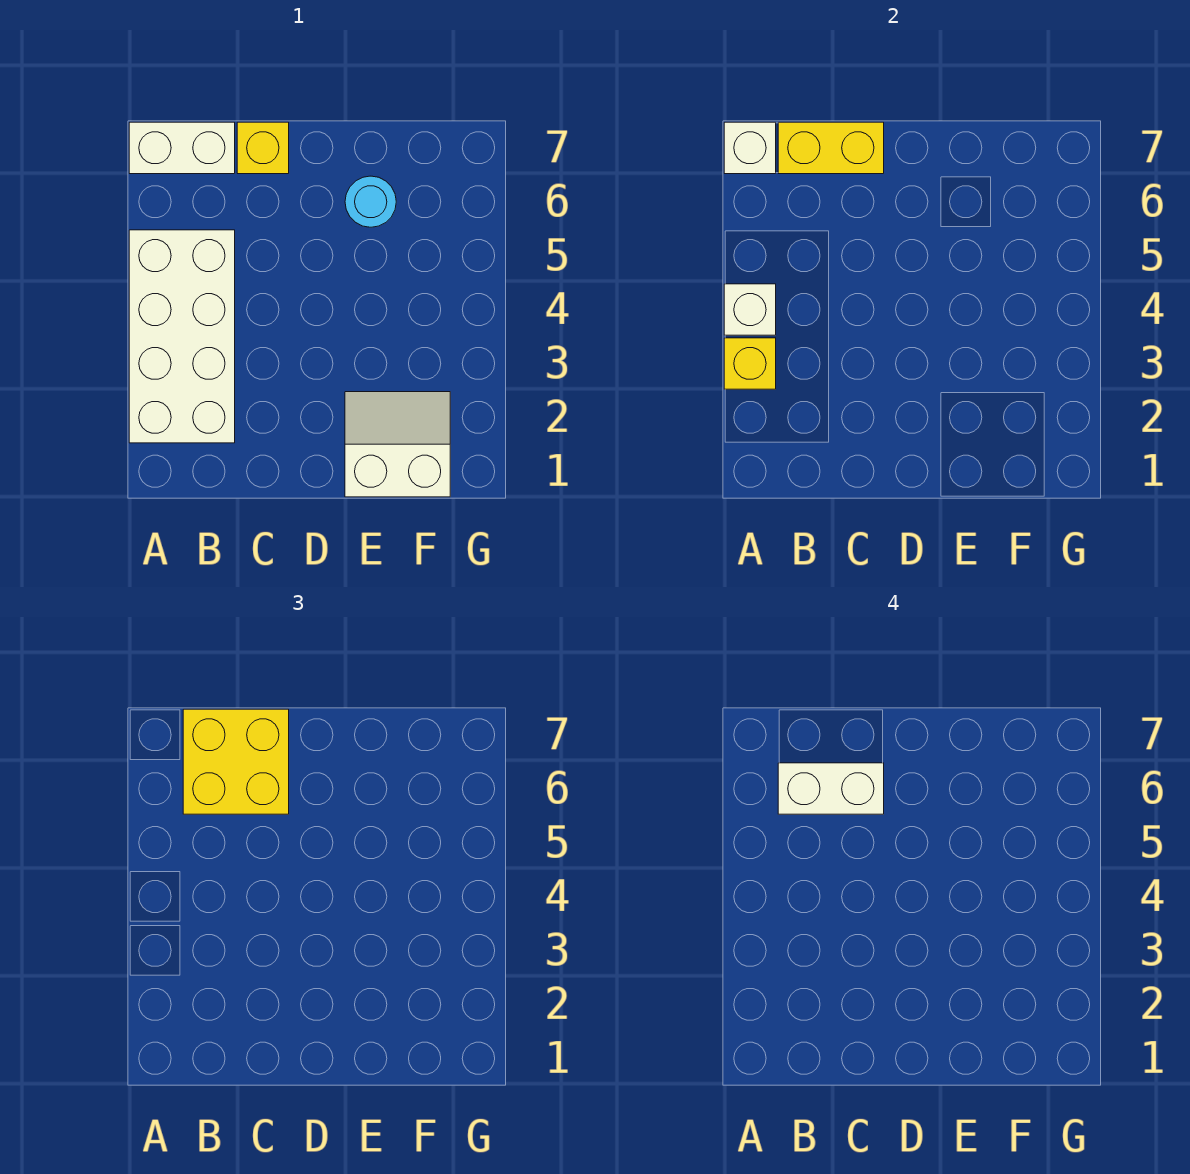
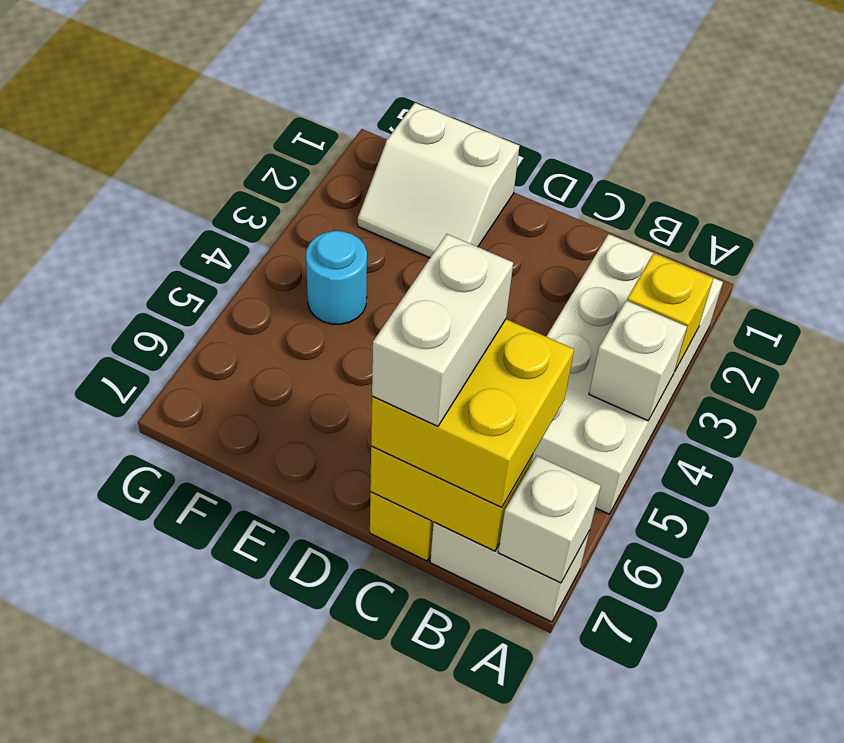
white brick B6:C6 level 4 -> white brick C6:C7 level 4
cyan round brick E6 level 1 -> cyan round brick F4 level 1

